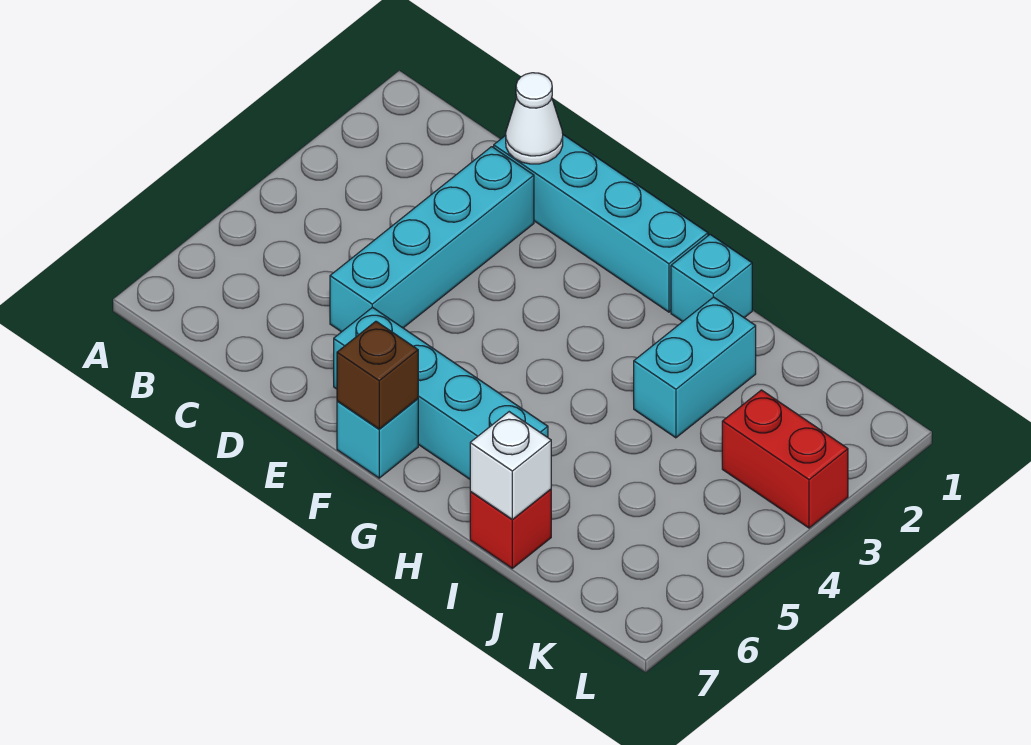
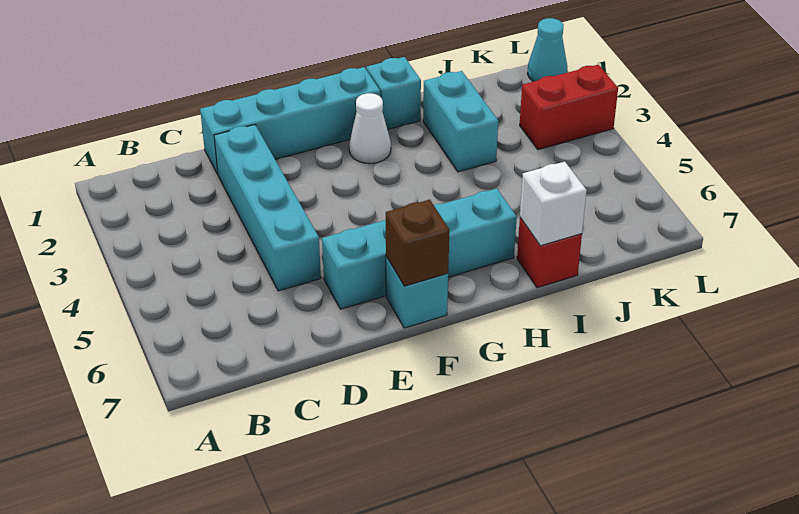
white cone D1 level 2 -> white cone G2 level 1
none -> cyan cone L1 level 1

